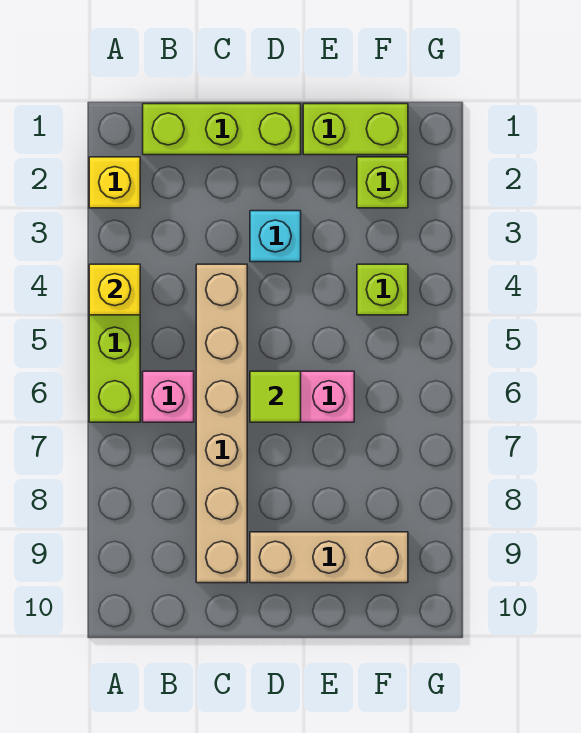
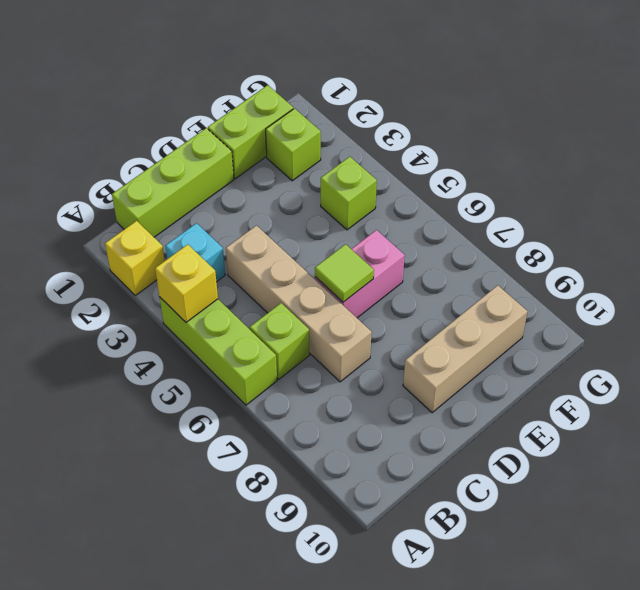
pink brick B6 level 1 -> lime brick B6 level 1
tan brick C4:C9 level 1 -> tan brick C4:C7 level 1
cyan brick D3 level 1 -> cyan brick B3 level 1

